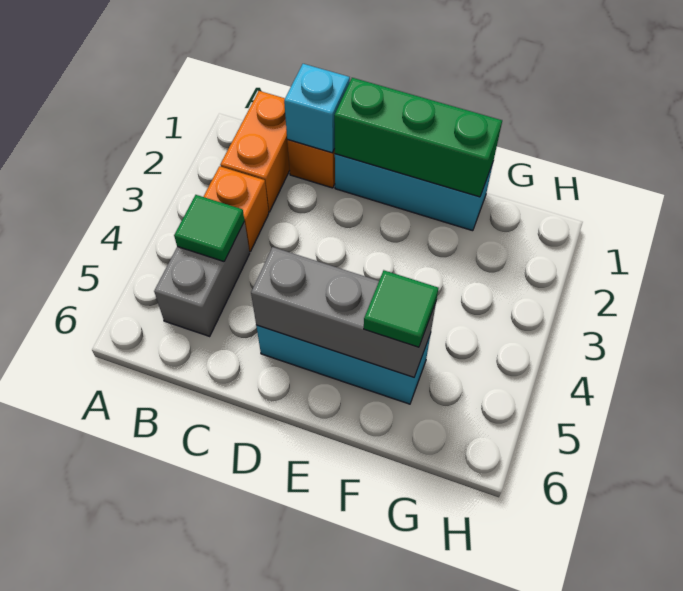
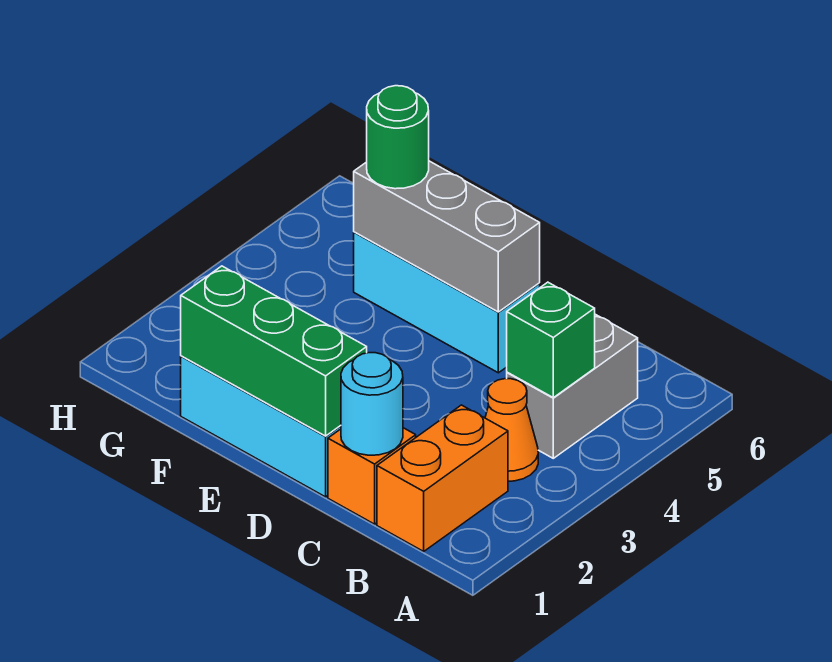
orange brick B3 level 1 -> orange cone B3 level 1
green tile B4 level 2 -> green brick B4 level 2
cyan brick C1 level 2 -> cyan round brick C1 level 2
green tile F5 level 3 -> green round brick F5 level 3

